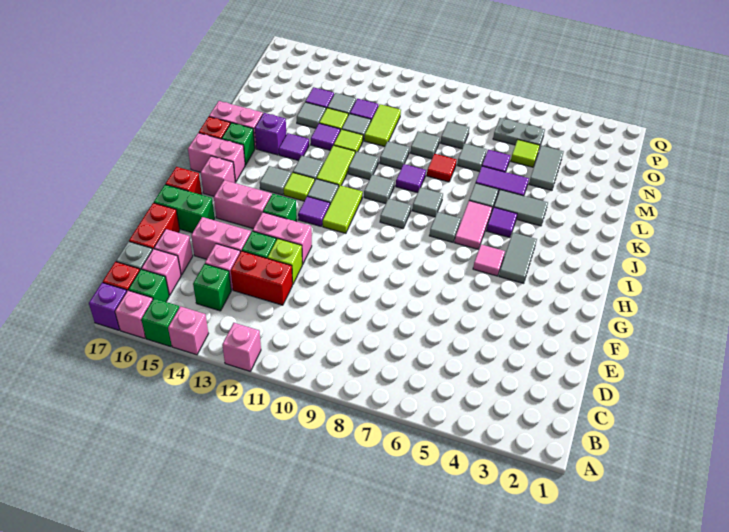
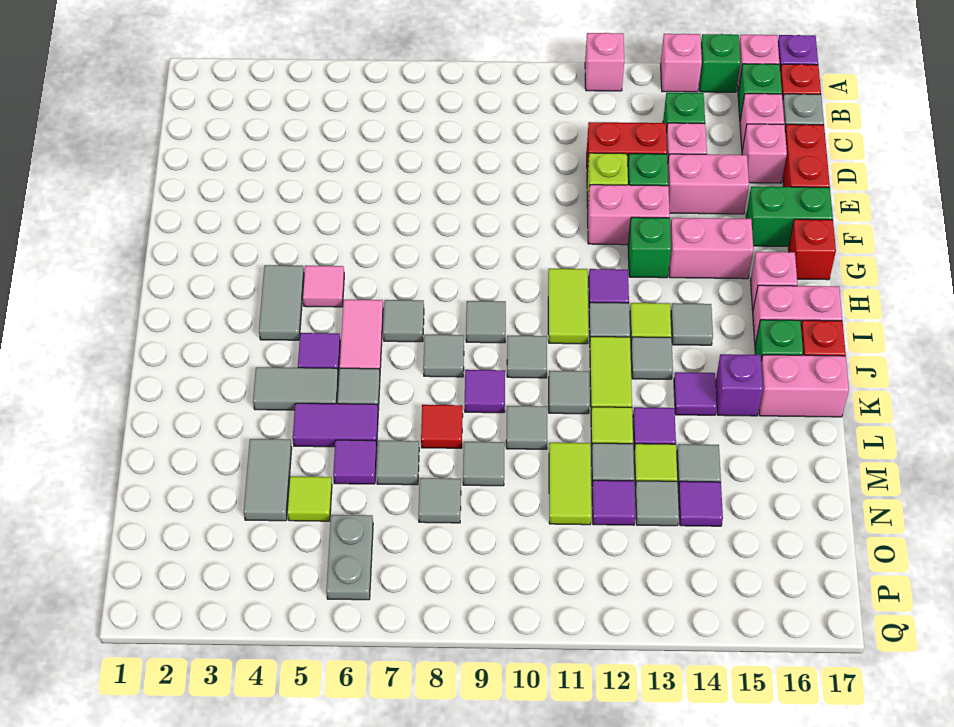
grey plate O5:O6 level 1 -> grey plate O6:P6 level 1

